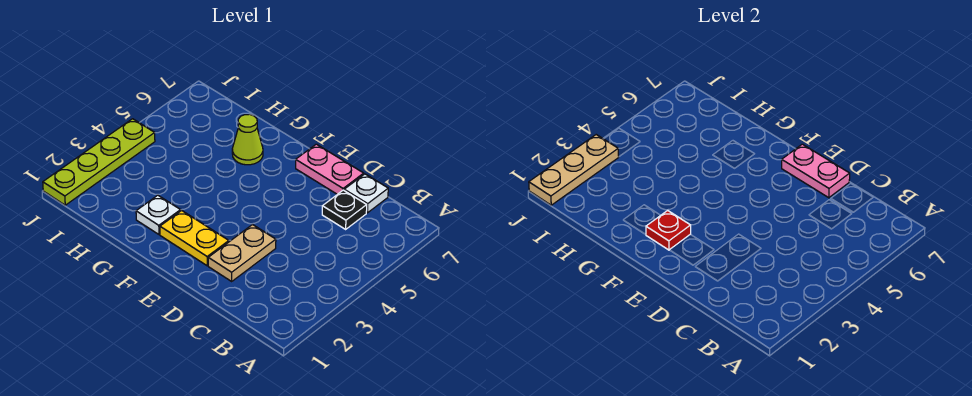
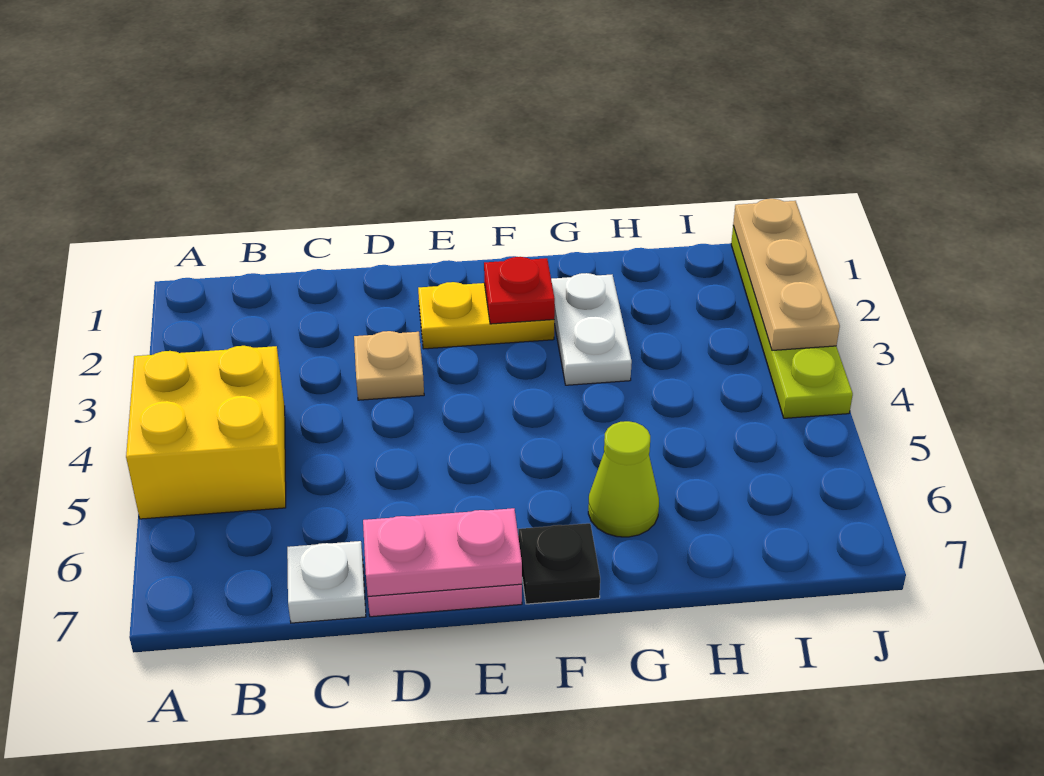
none -> yellow brick A4:B5 level 1
black plate C6 level 1 -> black plate F7 level 1
tan plate D2:D3 level 1 -> tan plate D3 level 1
white plate G2 level 1 -> white plate G2:G3 level 1

